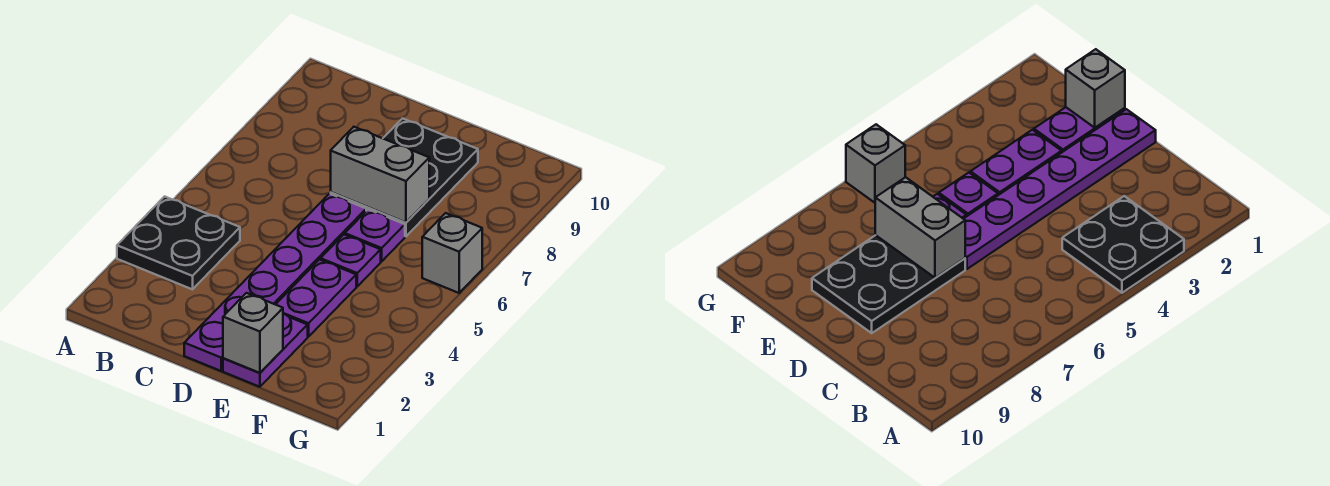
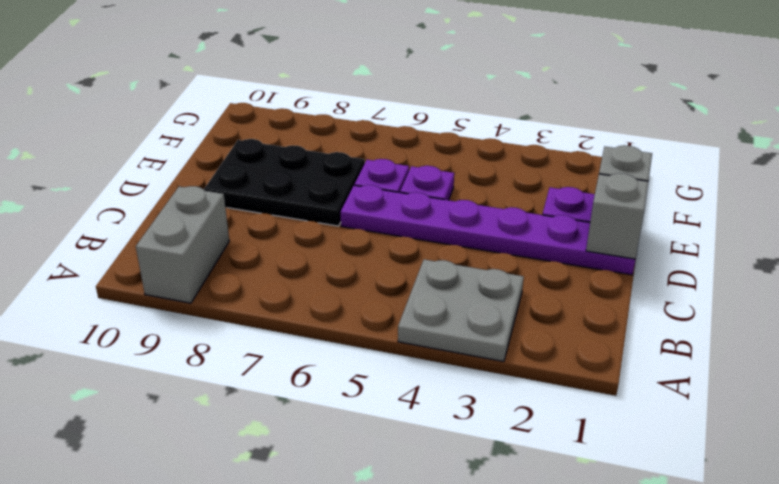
black plate A3:B4 level 1 -> grey plate A3:B4 level 1
grey brick D7:E7 level 2 -> grey brick A9:B9 level 1
purple plate E3:E4 level 1 -> none
grey brick G6 level 1 -> grey brick D1 level 2

